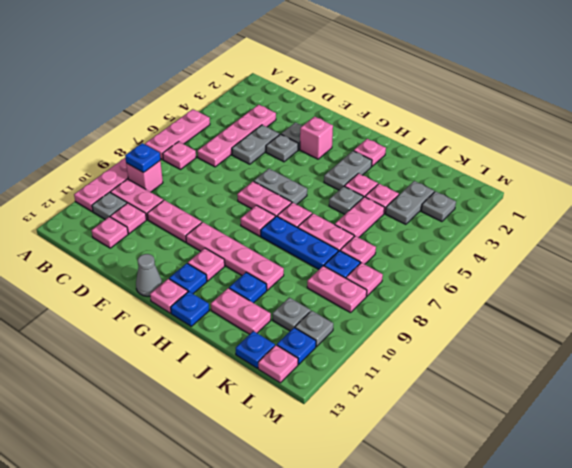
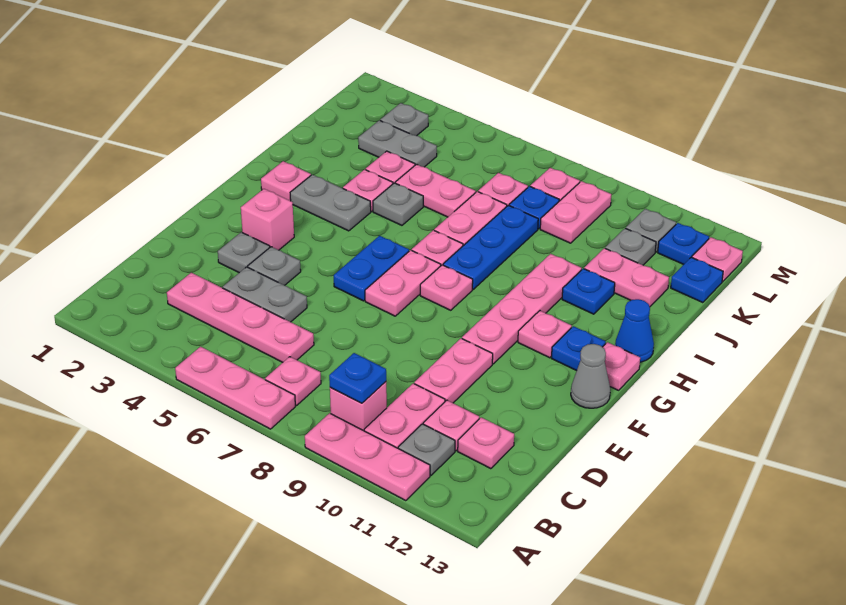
grey plate F6:G6 level 1 -> blue plate F6:G6 level 1
blue plate H13 level 1 -> blue cone H13 level 1
pink plate I12:J12 level 1 -> pink plate J11:J12 level 1

